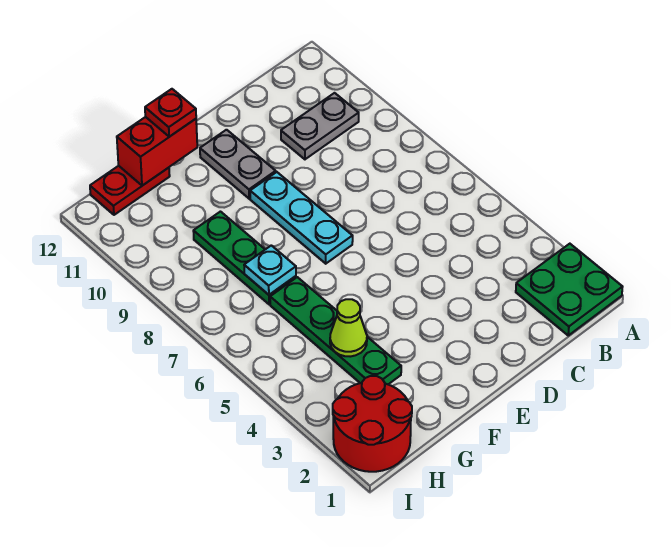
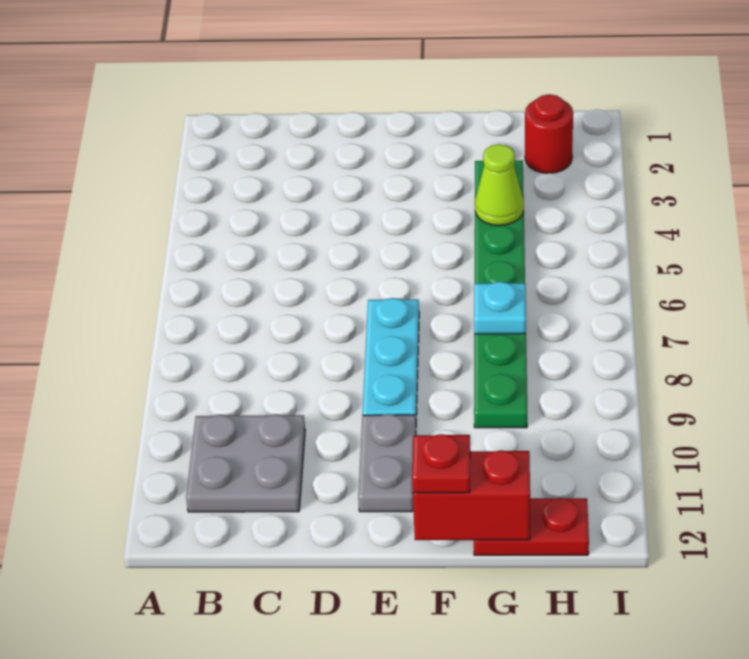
green plate A1:B2 level 1 -> none
grey plate B10:C10 level 1 -> grey plate B10:C11 level 1
red round brick H1:I2 level 1 -> red round brick H2 level 1

